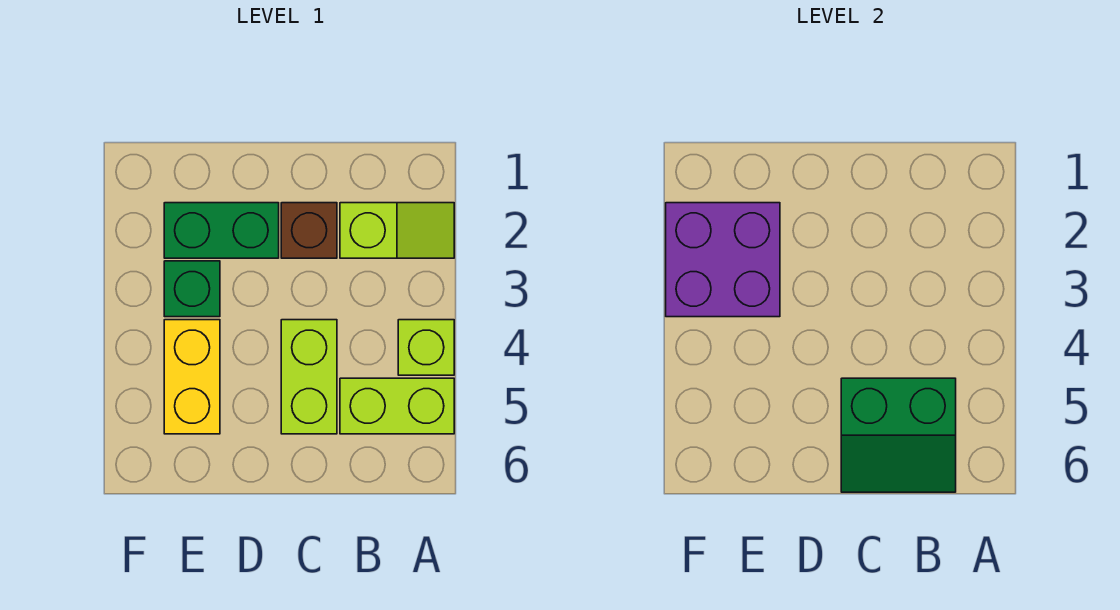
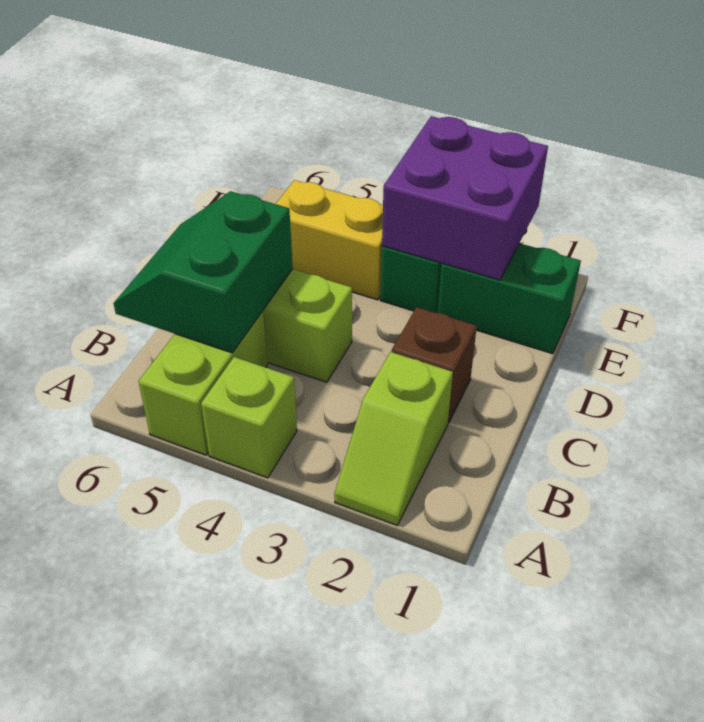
green brick D2:E2 level 1 -> green brick E1:E2 level 1

